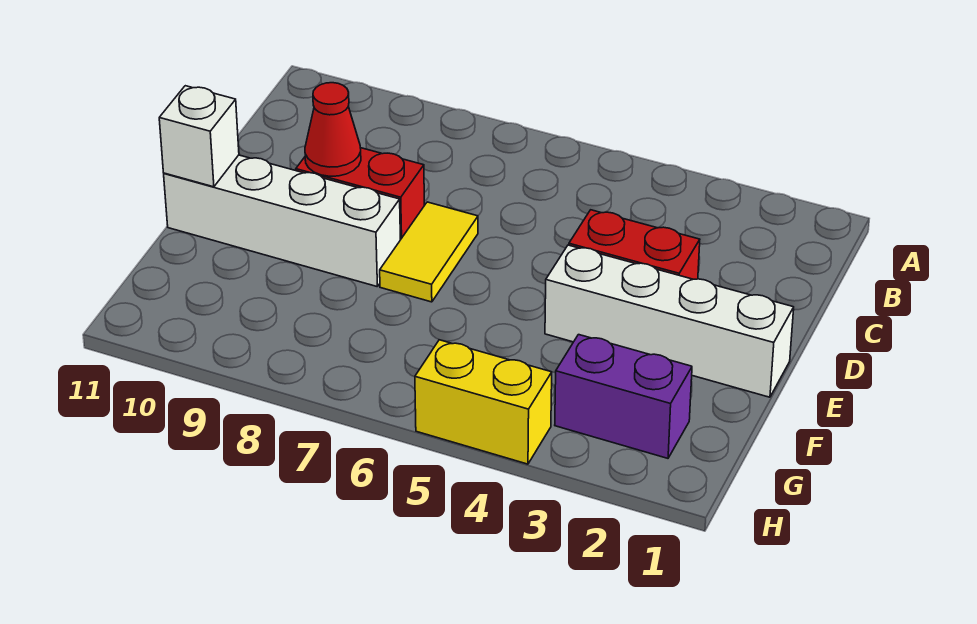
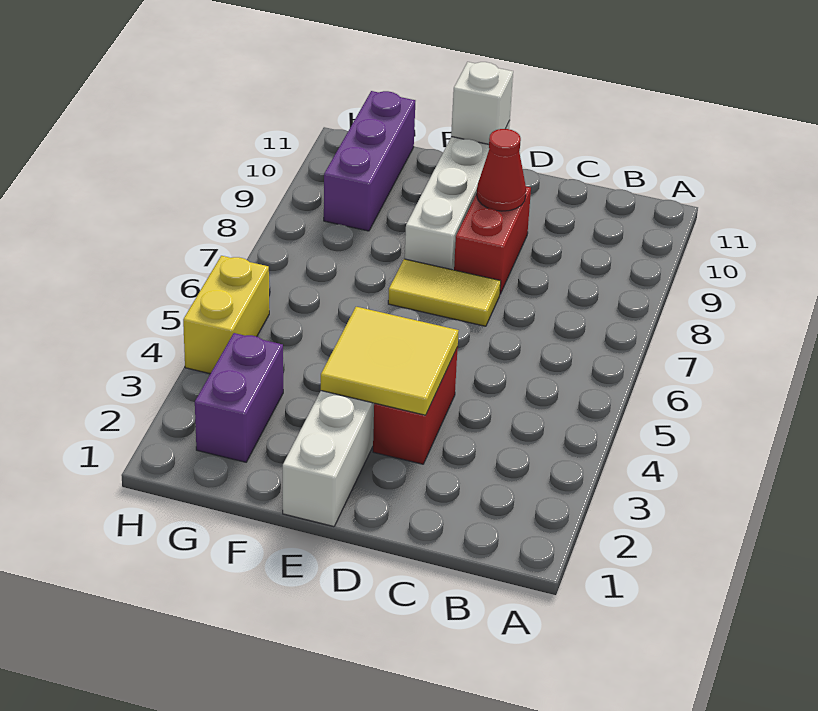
none -> yellow tile D3:E4 level 2
none -> purple brick G9:G11 level 1

